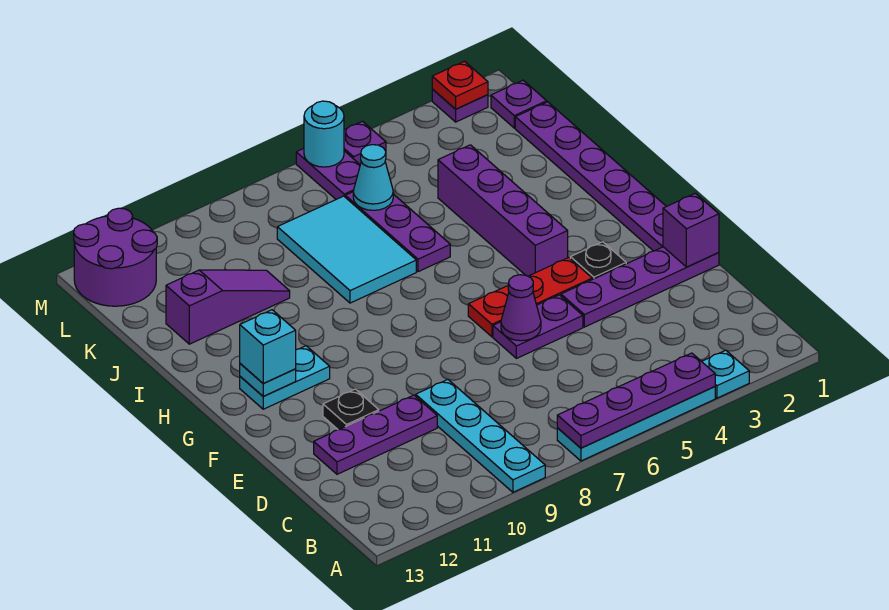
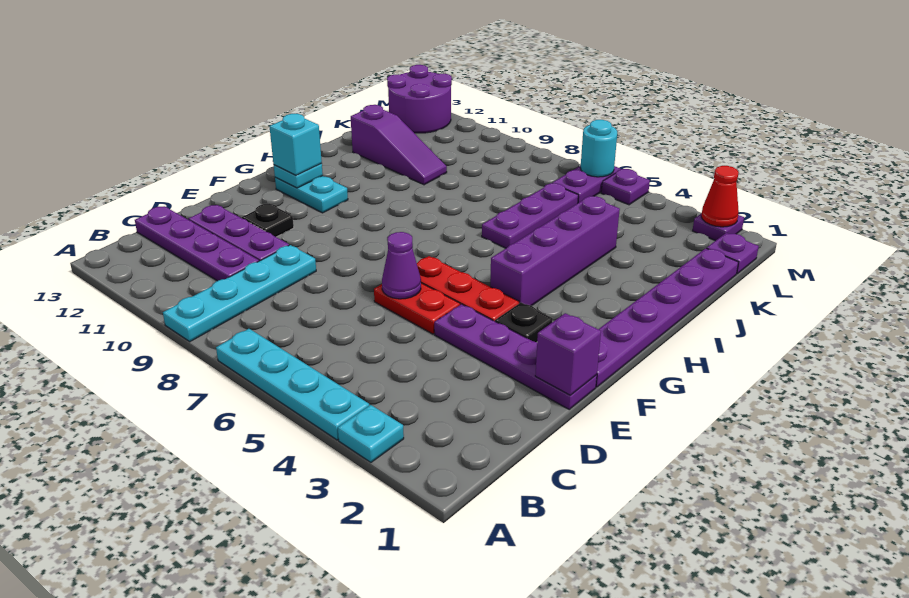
purple plate A4:A7 level 2 -> purple plate C10:C13 level 1
purple plate E5:E6 level 1 -> red plate E5:E6 level 1
cyan tile I7:K8 level 1 -> none
cyan cone K6 level 2 -> none
red plate M2 level 2 -> red cone M2 level 2

